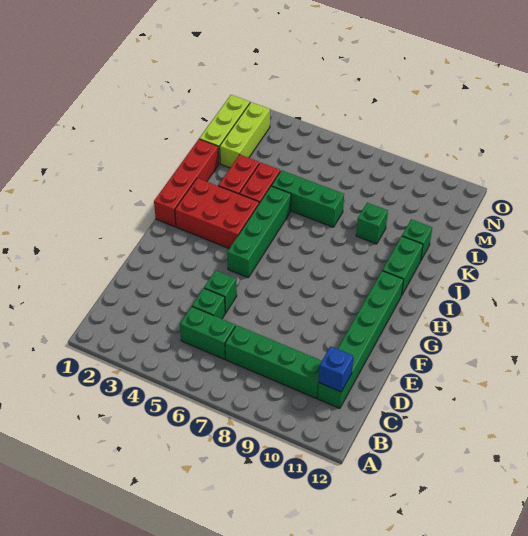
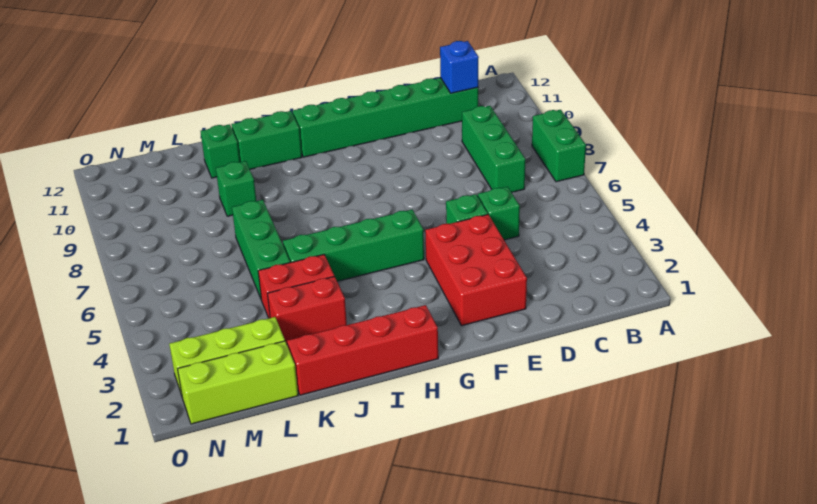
green brick C5:C6 level 1 -> green brick A7:A8 level 1
green brick C7:C10 level 1 -> green brick C7:C9 level 1
red brick H2:I4 level 1 -> red brick E2:F4 level 1

